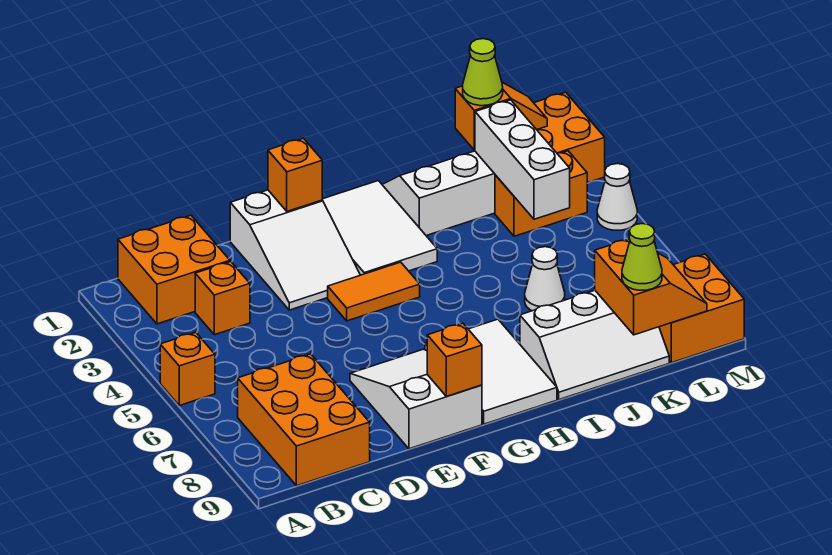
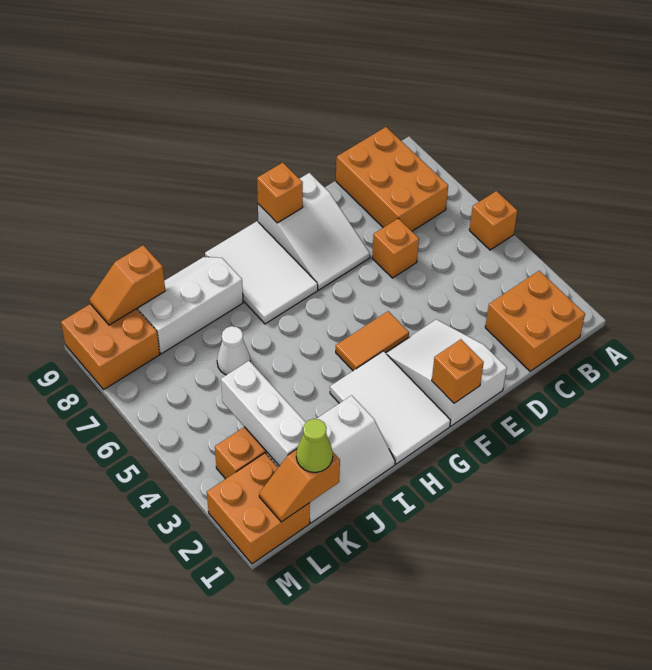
orange brick C3 level 1 -> orange brick D6 level 1
orange slope K8:L9 level 2 top K -> orange slope K9:L9 level 2 top K
lime cone K9 level 3 -> none
white cone M4 level 1 -> none

